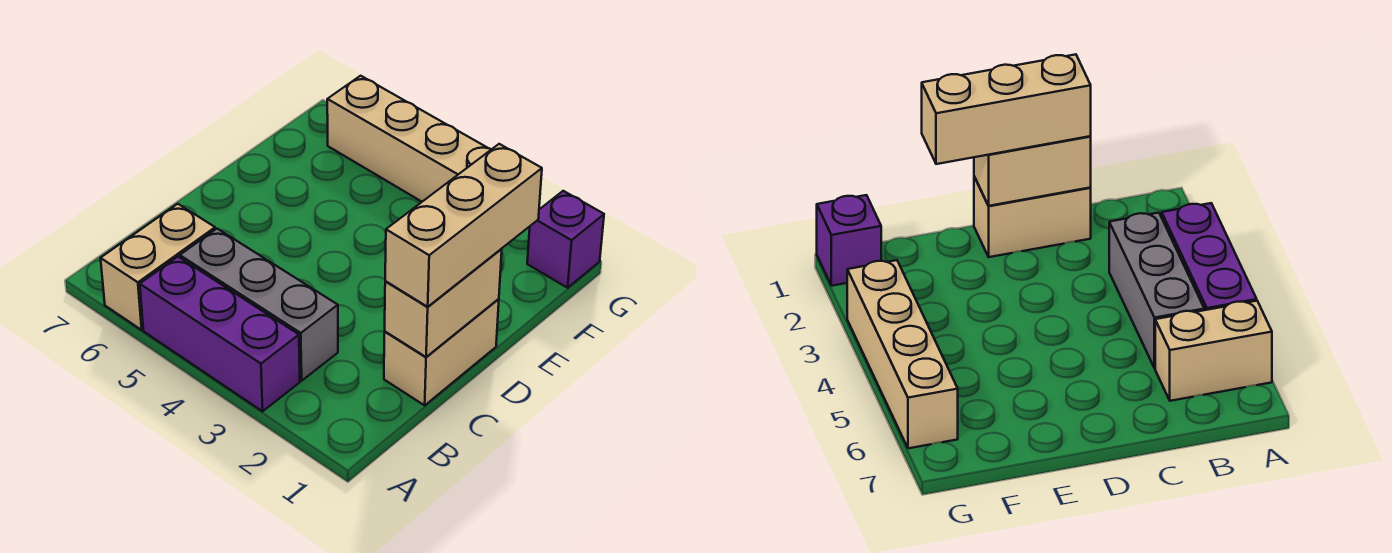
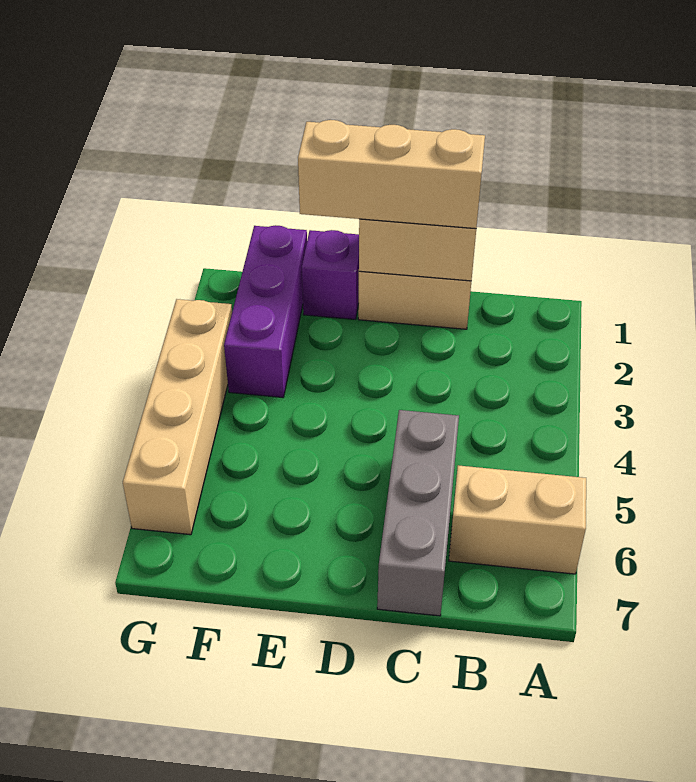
purple brick A3:A5 level 1 -> purple brick F1:F3 level 1
grey brick B3:B5 level 1 -> grey brick C5:C7 level 1
purple brick G1 level 1 -> purple brick E1 level 1

